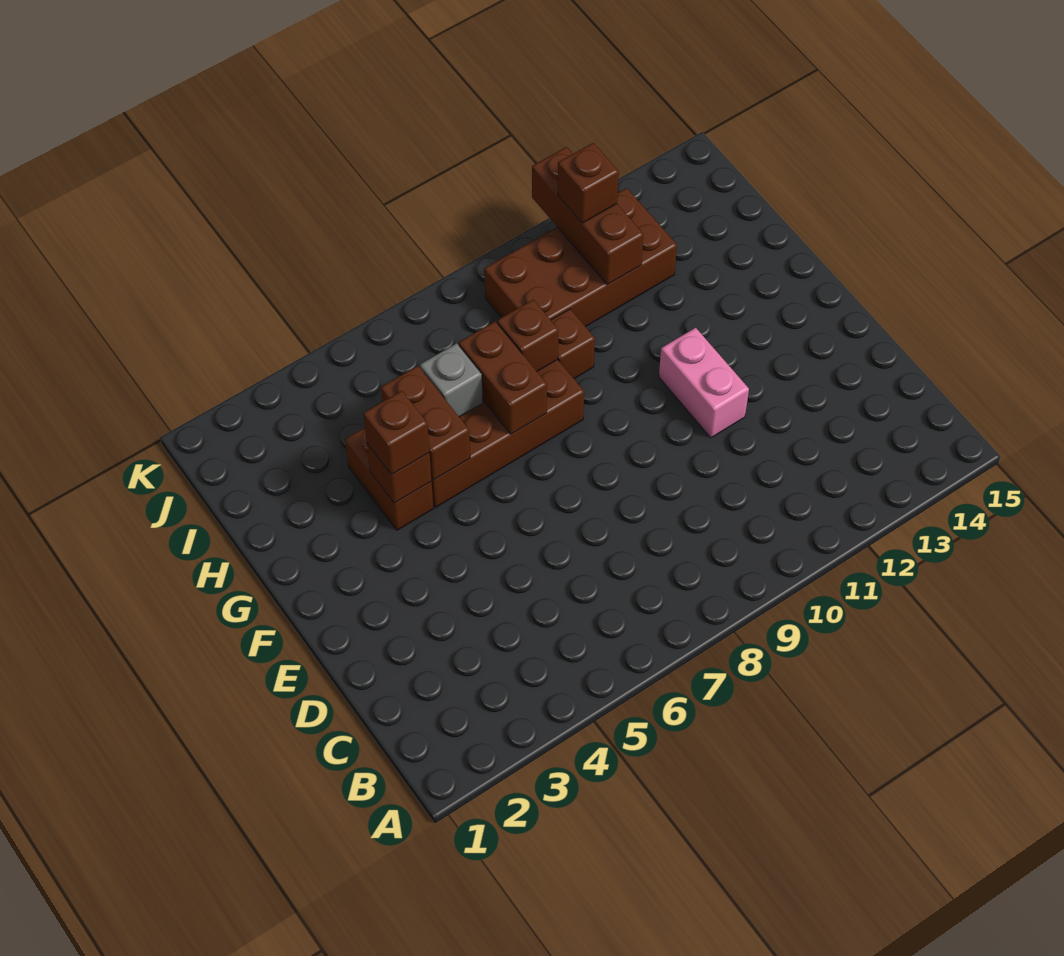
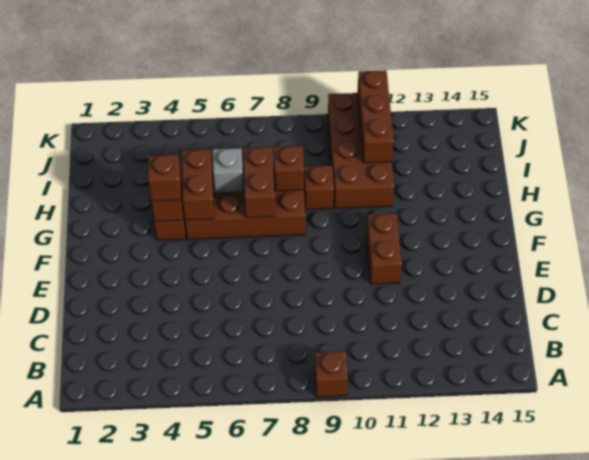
pink brick E11:F11 level 1 -> brown brick E11:F11 level 1
brown brick I9:J12 level 1 -> brown brick H10:K11 level 1
brown brick J11 level 3 -> brown brick A9 level 1

